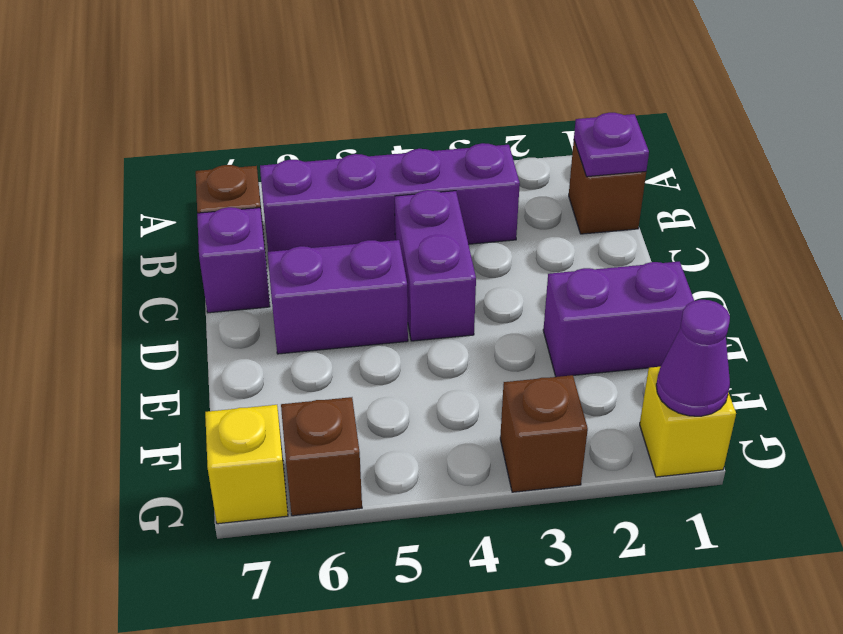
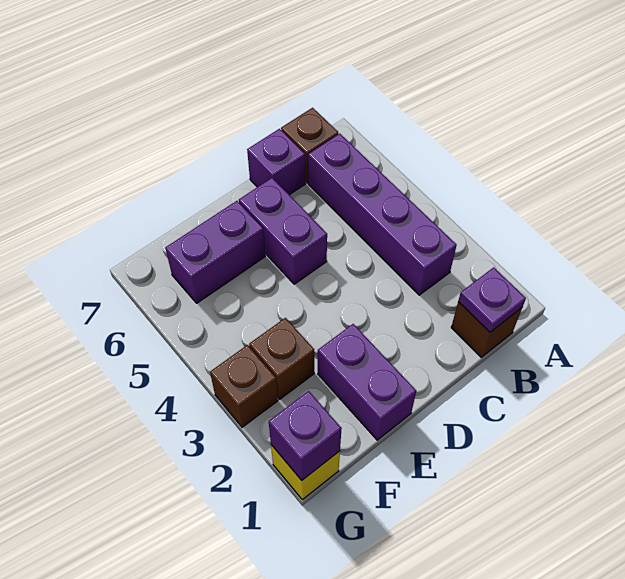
purple brick C4:D4 level 1 -> purple brick E6:F6 level 1
purple cone G1 level 2 -> purple brick G1 level 2
brown brick G6 level 1 -> brown brick F3 level 1
yellow brick G7 level 1 -> none

